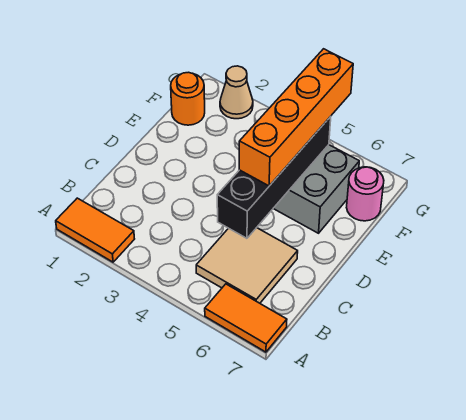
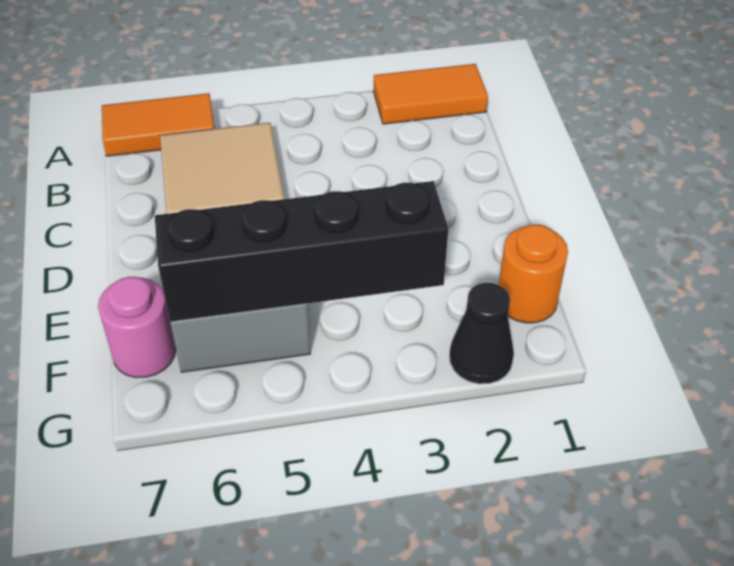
black brick C5:F5 level 2 -> black brick F3:F6 level 2
orange brick D5:G5 level 3 -> none
tan cone G2 level 1 -> black cone G2 level 1

